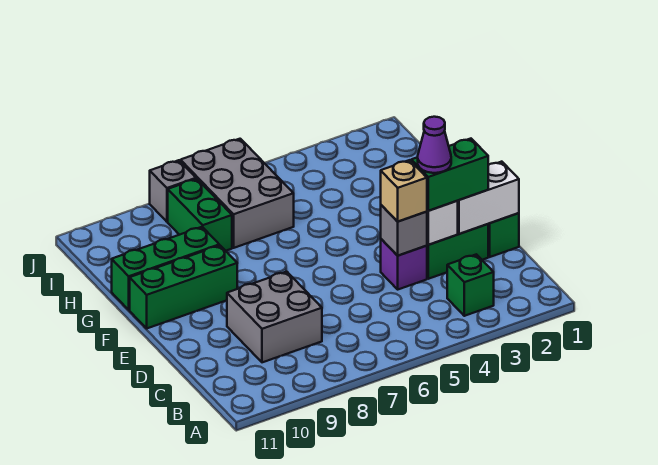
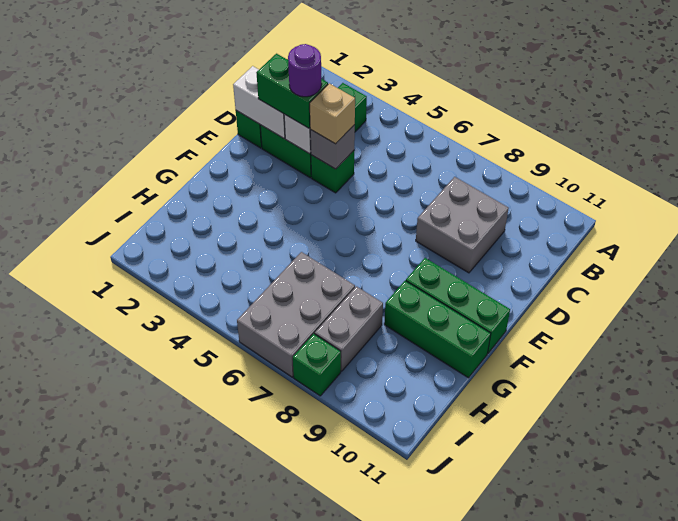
purple cone D3 level 4 -> purple round brick D3 level 4
purple brick D4 level 1 -> green brick D4 level 1
green brick H8:I8 level 1 -> grey brick H8:I8 level 1
grey brick J8 level 1 -> green brick J8 level 1

